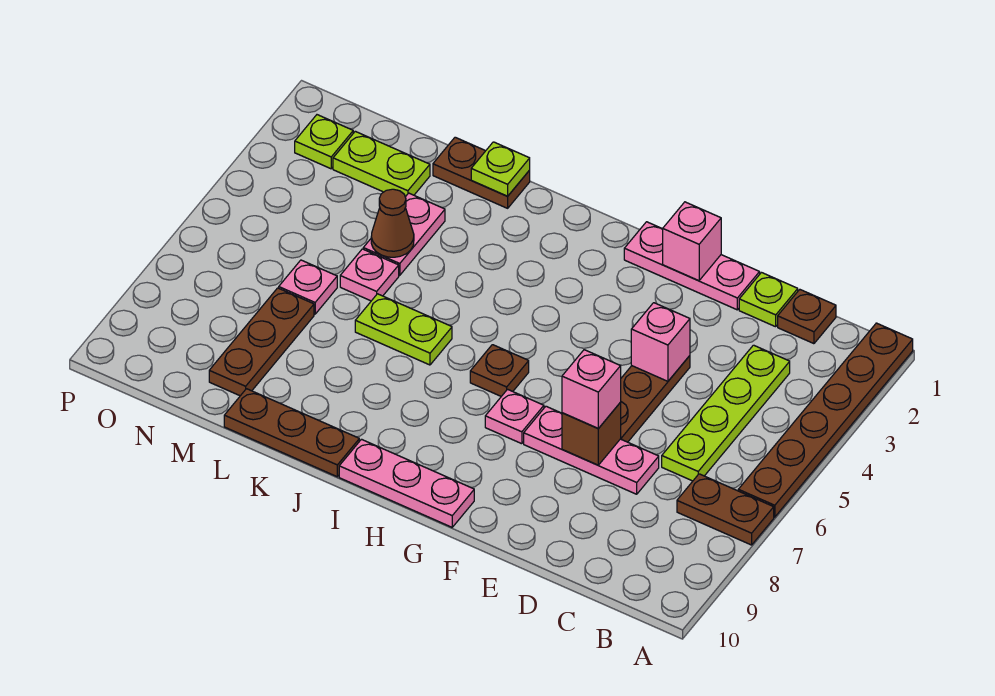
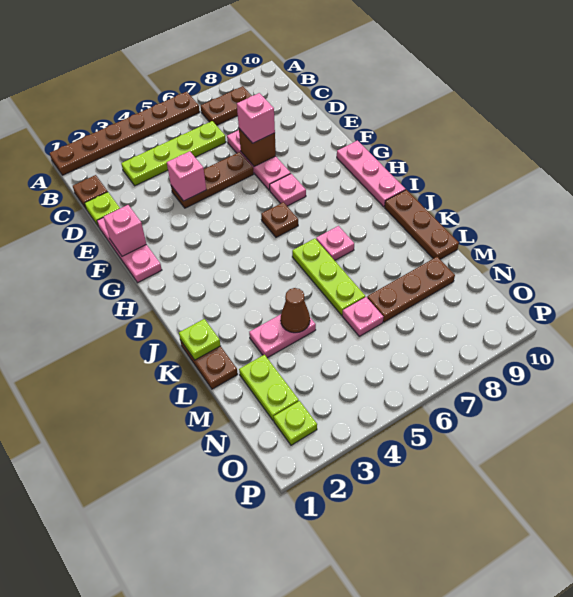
brown plate A7:B7 level 1 -> brown plate B7:B8 level 1
lime plate J6:K6 level 1 -> lime plate J6:L6 level 1
pink plate L5 level 1 -> pink plate J7 level 1

